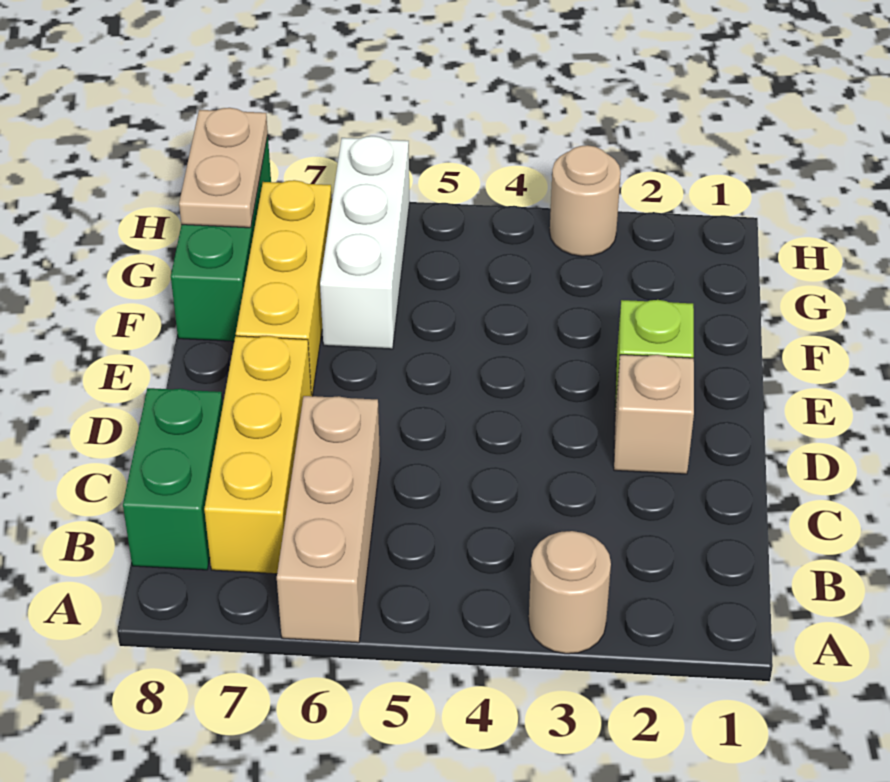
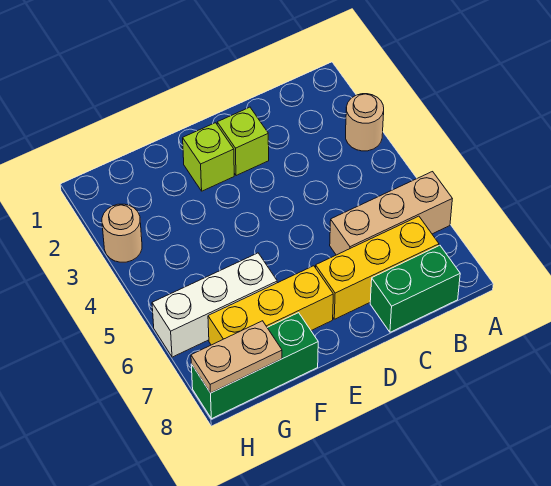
tan brick D2 level 1 -> lime brick D2 level 1

